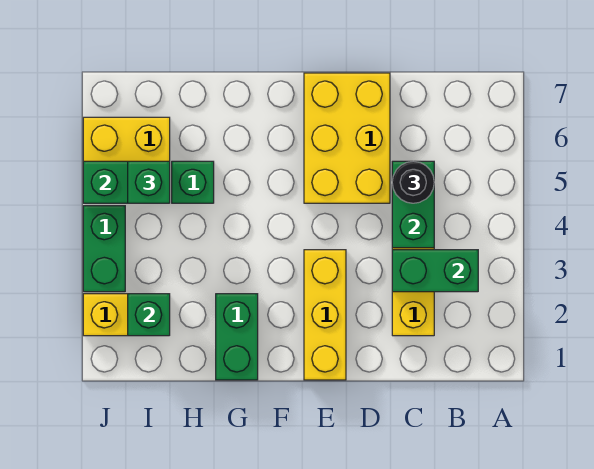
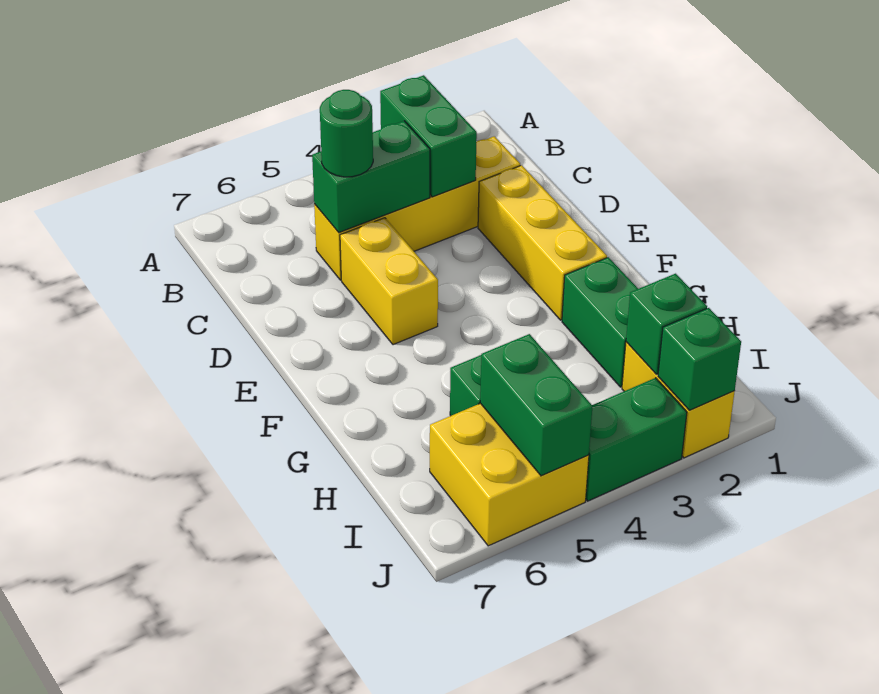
black round brick C5 level 3 -> green round brick C5 level 3
yellow brick D5:E7 level 1 -> yellow brick D5:E5 level 1
yellow brick E1:E3 level 1 -> yellow brick D2:F2 level 1
green brick G1:G2 level 1 -> green brick G2:H2 level 1
green brick I5 level 3 -> green brick J2 level 2

